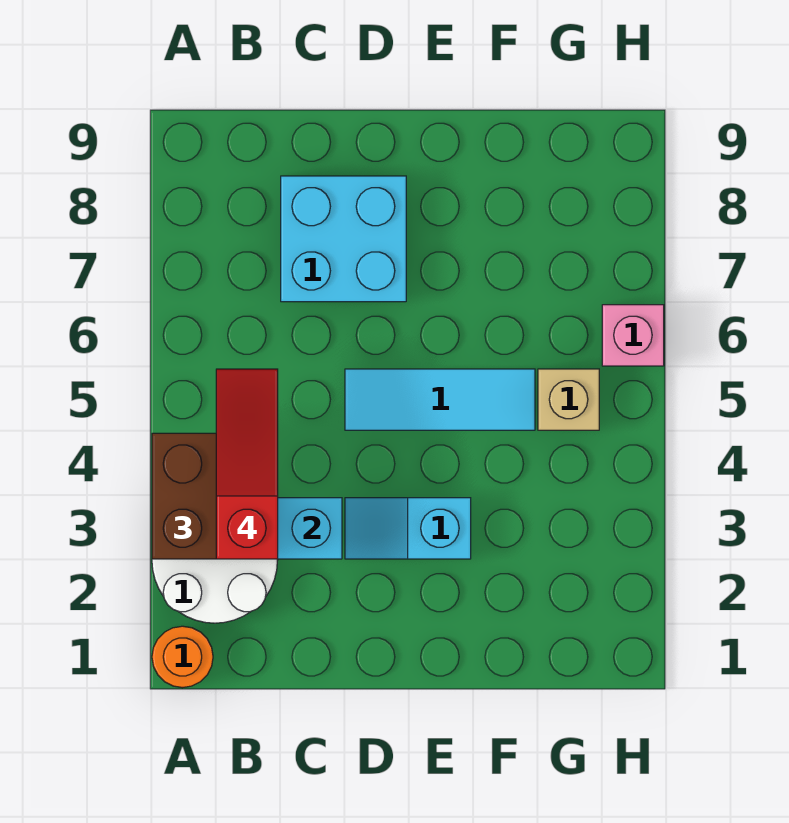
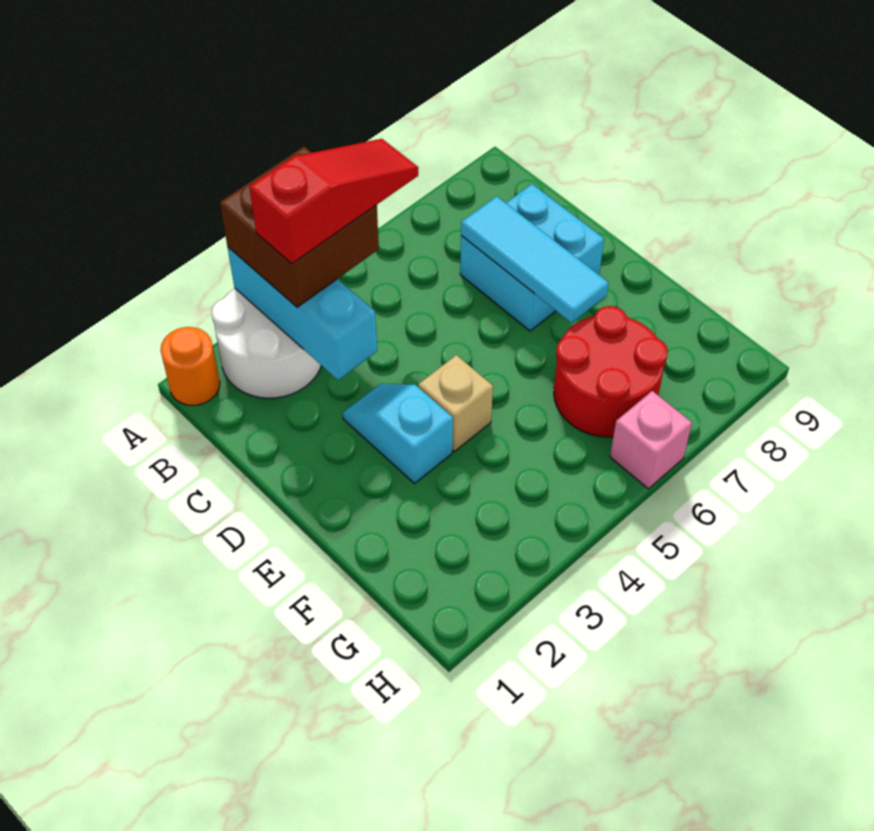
cyan tile D5:F5 level 1 -> cyan tile C7:E7 level 2
none -> red round brick F6:G7 level 1
tan brick G5 level 1 -> tan brick E4 level 1

